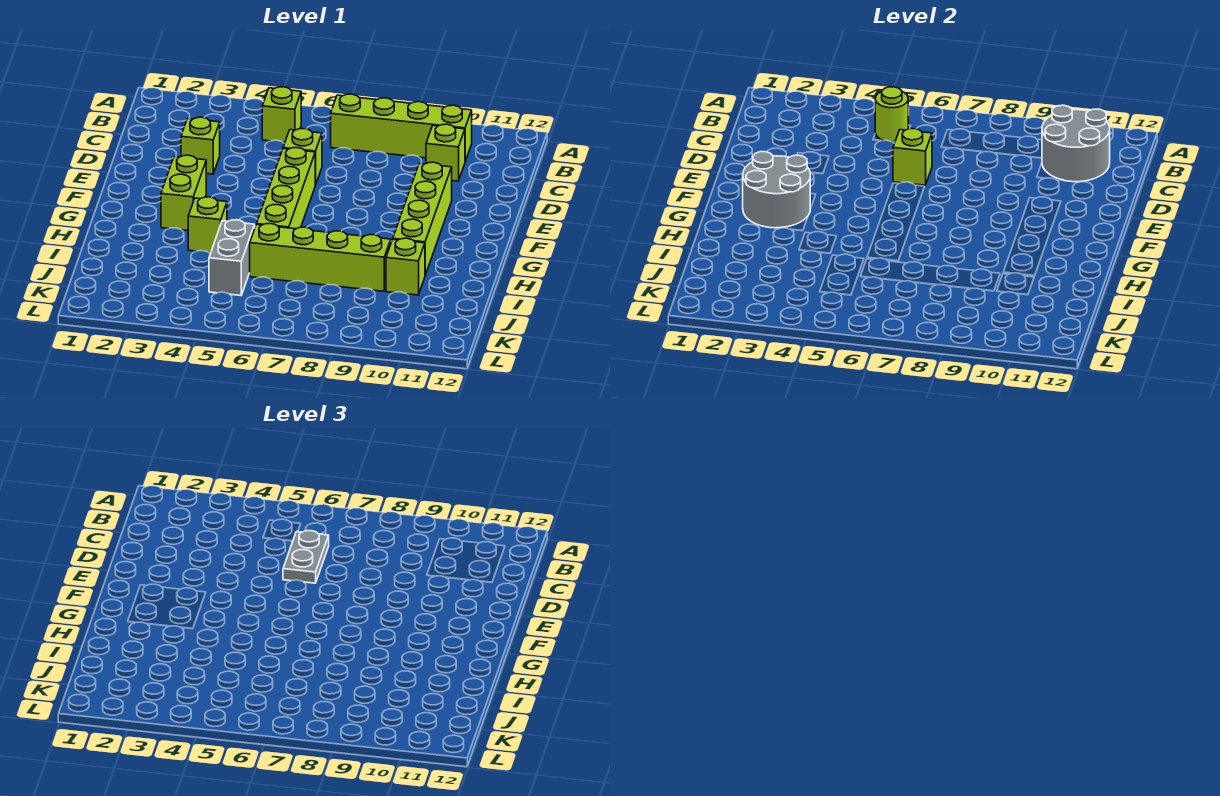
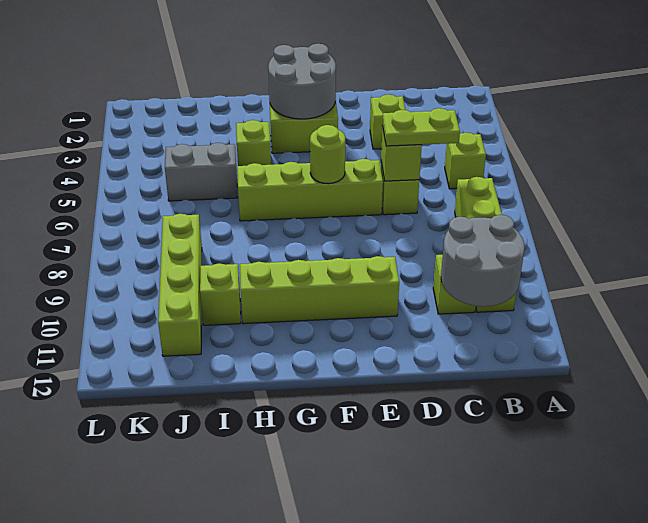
lime round brick B5 level 2 -> lime round brick F6 level 2
grey plate C6:D6 level 3 -> lime plate C6:D6 level 3
lime brick I6:I9 level 1 -> lime brick J8:J11 level 1

